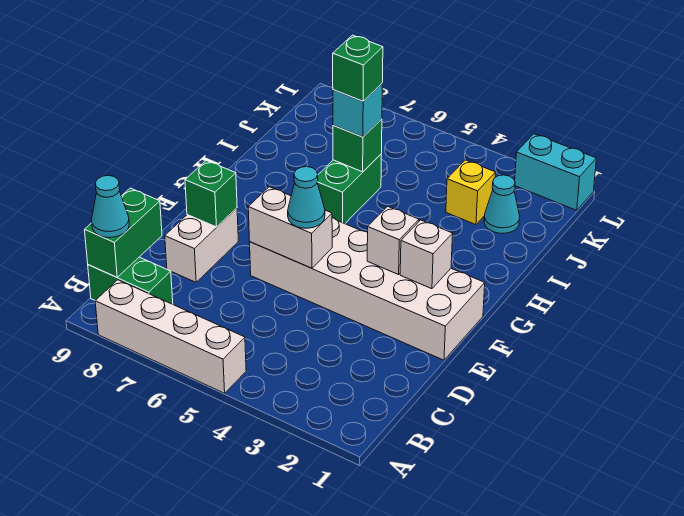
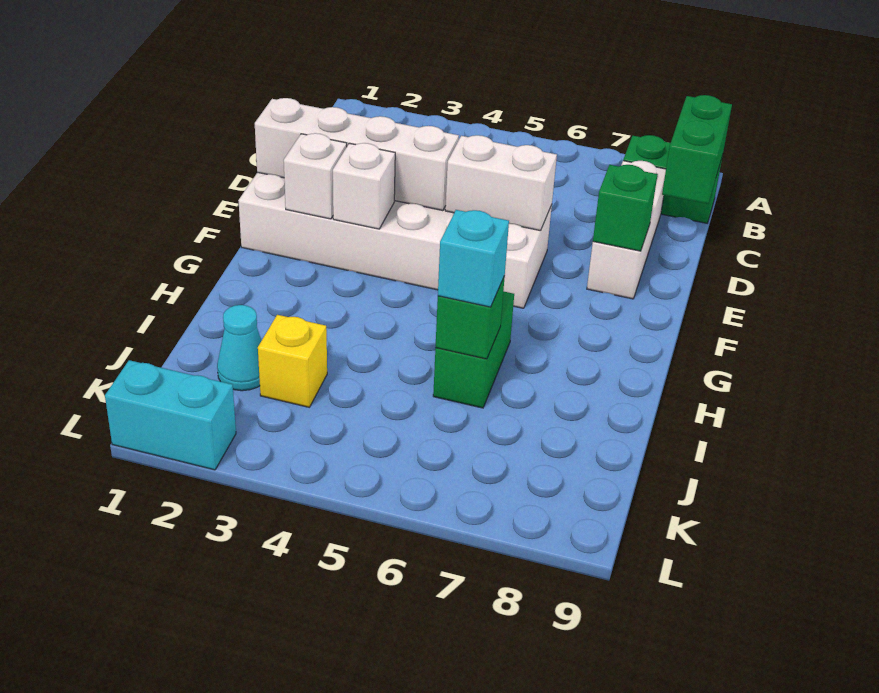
white brick A5:A8 level 1 -> white brick E1:E4 level 2
cyan cone B9 level 3 -> none
white brick D8:E8 level 1 -> white brick C8:E8 level 1
cyan cone E5 level 3 -> none
green brick I6 level 4 -> none

